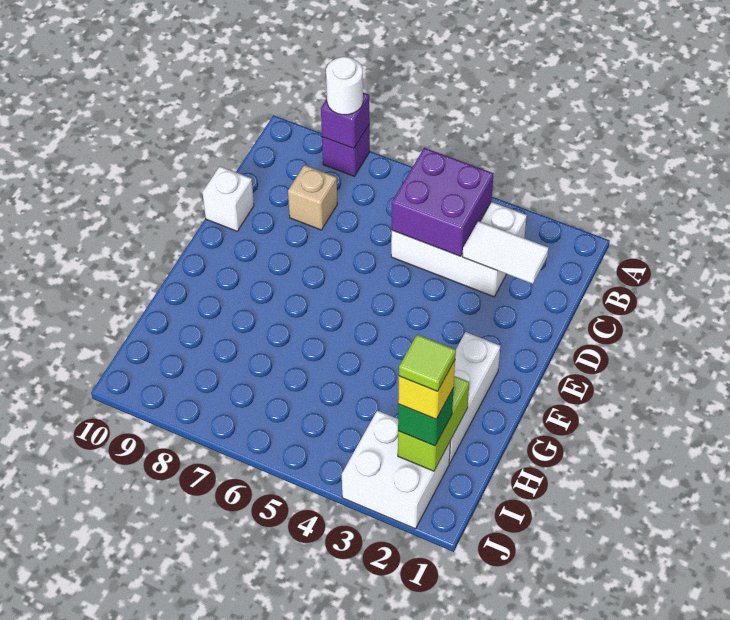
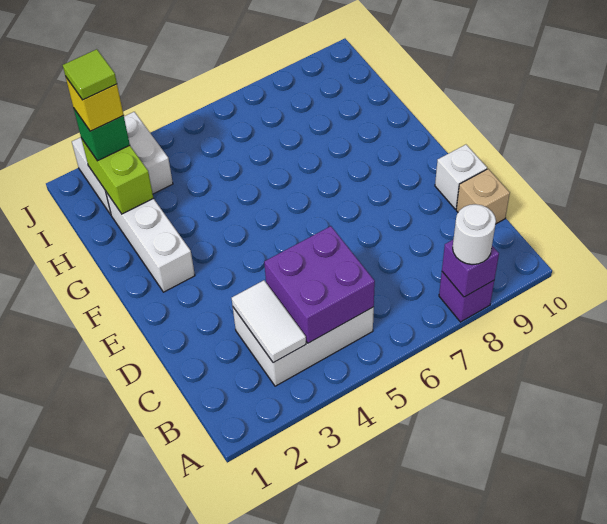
white tile C2:C3 level 2 -> white tile B3:C3 level 2
tan brick C8 level 1 -> tan brick C10 level 1

